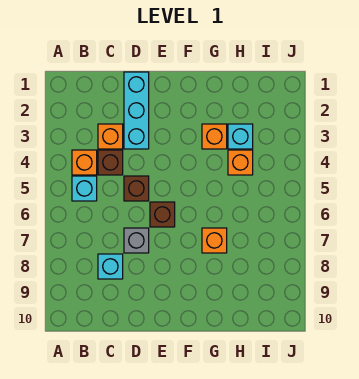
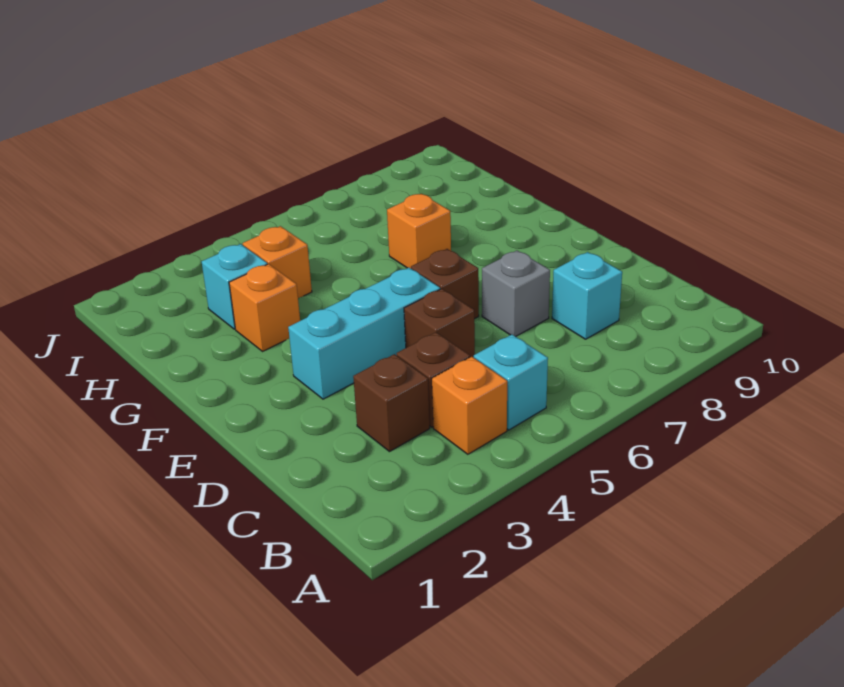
orange brick C3 level 1 -> brown brick C3 level 1
cyan brick D1:D3 level 1 -> cyan brick E3:E5 level 1

